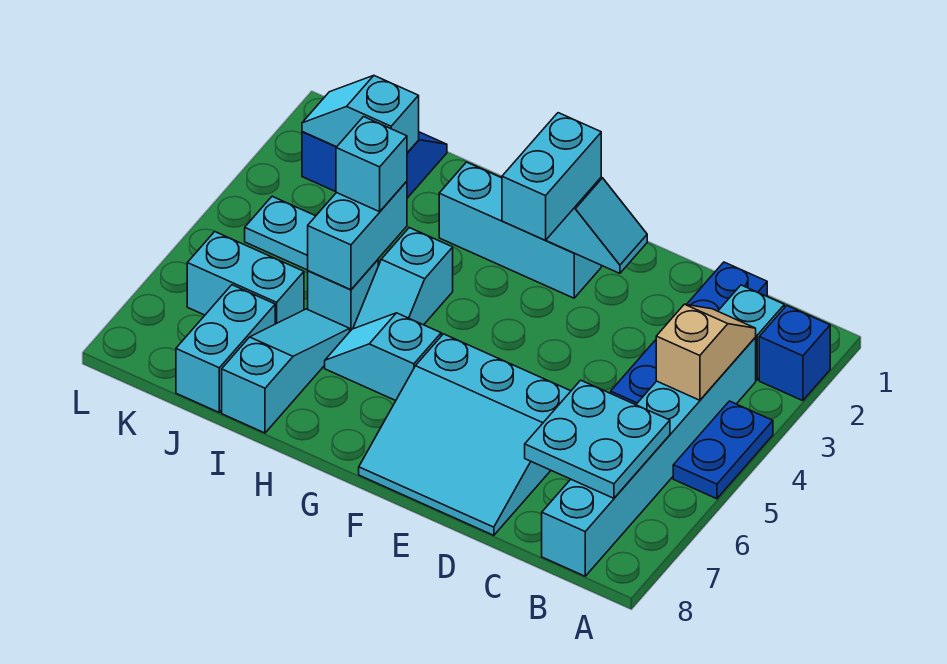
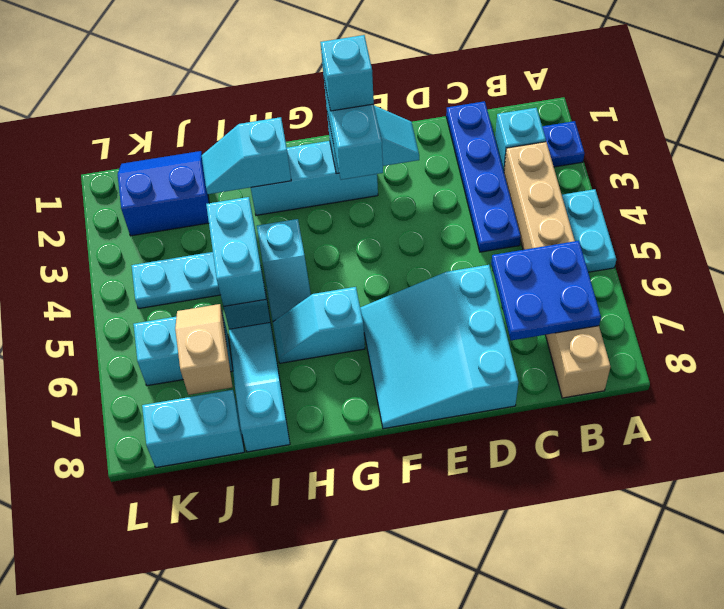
blue brick A2 level 1 -> blue plate A2 level 1
blue plate A4:A5 level 1 -> cyan plate A4:A5 level 1
cyan brick B3:B8 level 1 -> tan brick B3:B8 level 1
tan slope B3:B4 level 2 top 4 -> tan slope J6:J7 level 2 top 7
cyan plate B6:C7 level 2 -> blue plate B6:C7 level 2
cyan slope D6:F8 level 1 top 6 -> cyan slope D6:F8 level 1 top D
cyan brick I4 level 3 -> cyan brick F2 level 4
cyan slope J2:K2 level 2 top J -> cyan slope H2:I2 level 2 top H
cyan brick J7:J8 level 1 -> cyan brick J8:K8 level 1

